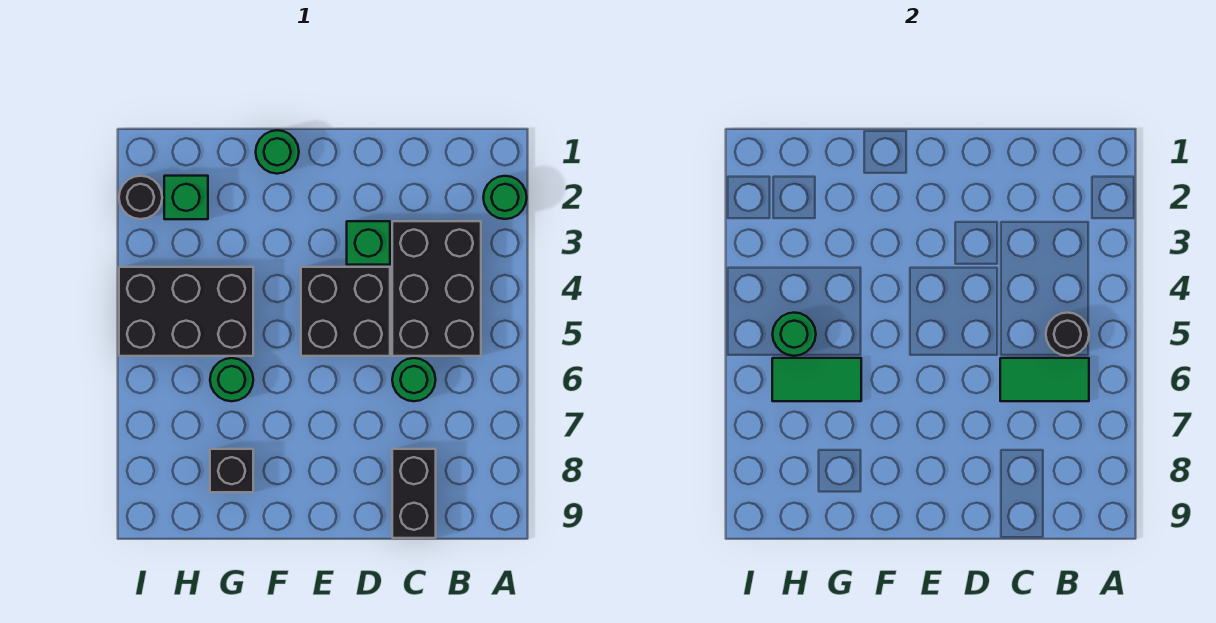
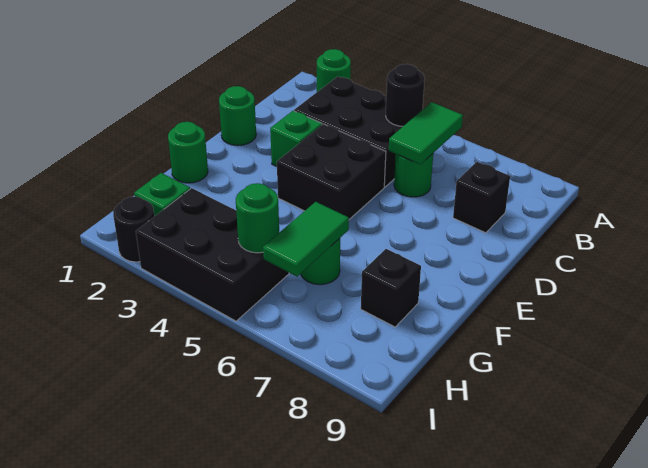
black brick C8:C9 level 1 -> black brick C8 level 1
none -> green round brick D1 level 1
black brick G4:I5 level 1 -> black brick H3:I5 level 1

